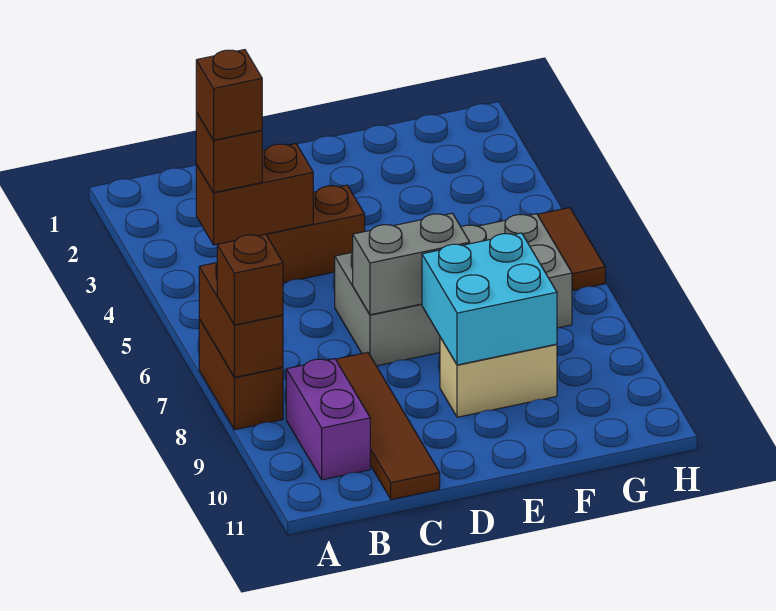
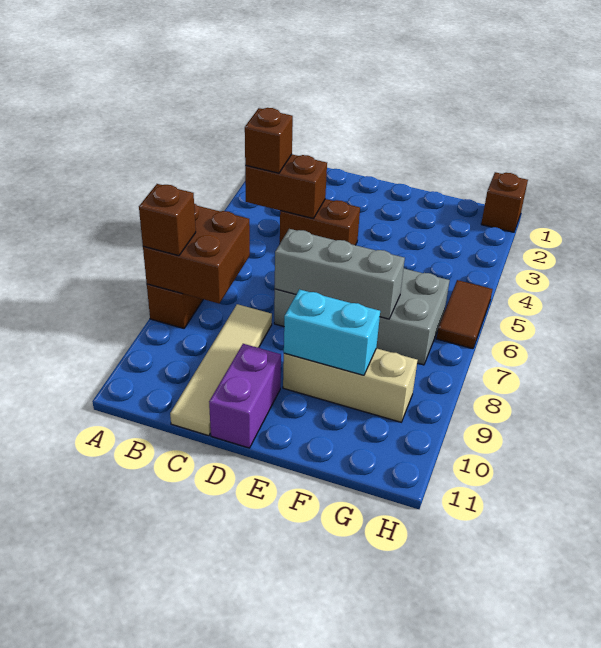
brown brick A7:A8 level 2 -> brown brick A7:B8 level 2
brown brick B4 level 4 -> brown brick H1 level 1
purple brick B9:B10 level 1 -> purple brick D10:D11 level 1
brown tile C8:C11 level 1 -> tan tile C8:C11 level 1
grey brick D7:E7 level 2 -> grey brick D7:F7 level 2
cyan brick E8:F9 level 2 -> cyan brick E9:F9 level 2
tan brick E9:F9 level 1 -> tan brick E9:G9 level 1

